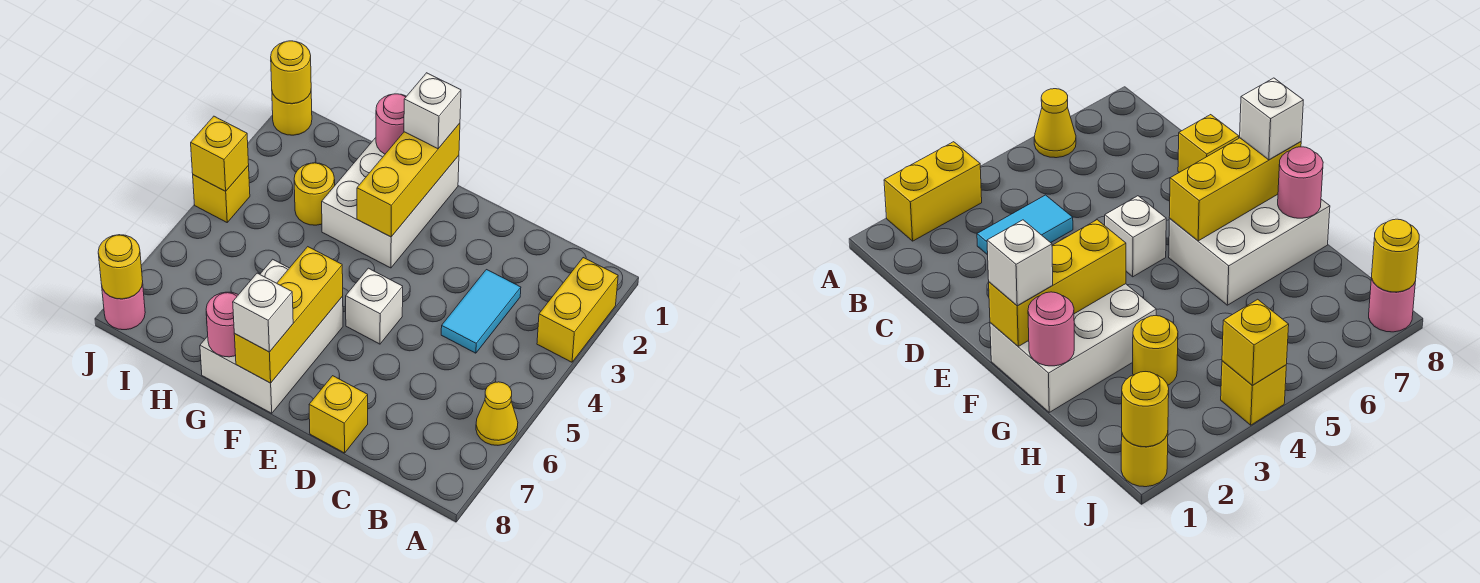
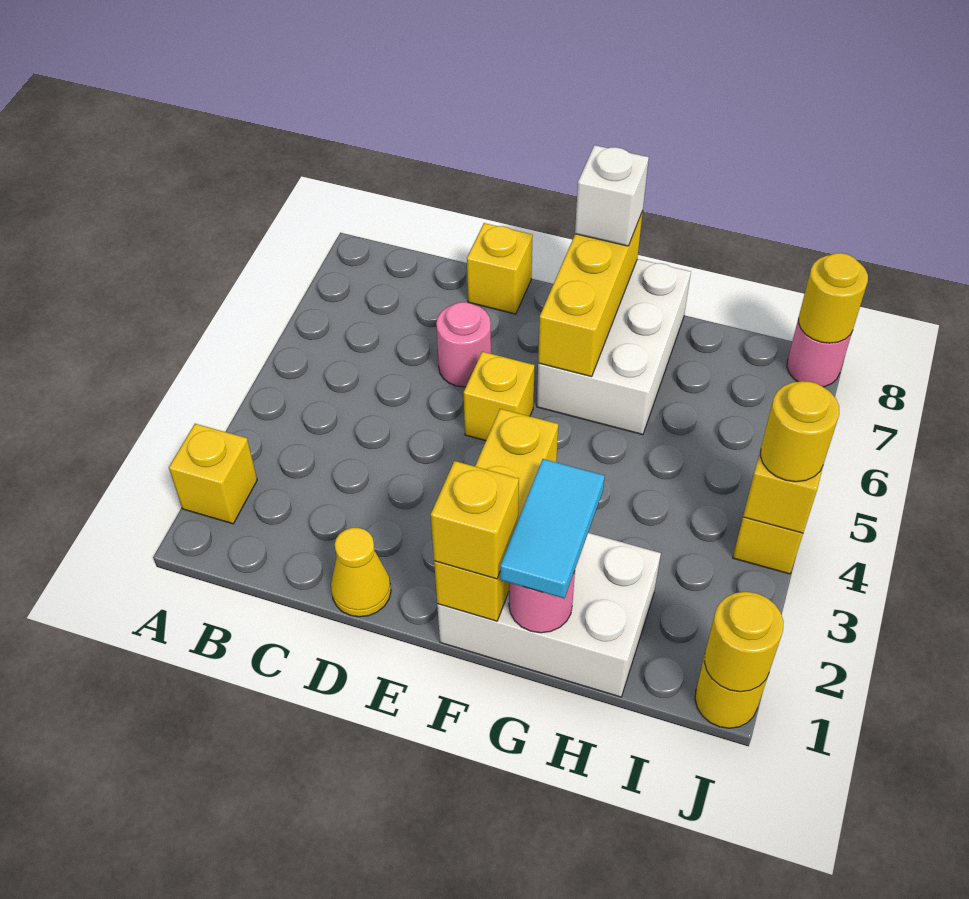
yellow brick A2:A3 level 1 -> yellow brick A2 level 1
yellow cone A6 level 1 -> yellow cone D1 level 1
cyan tile C3:C4 level 1 -> cyan tile G1:G2 level 3
white brick E5 level 1 -> yellow brick E5 level 1
white brick F1:G3 level 1 -> white brick F1:H2 level 1
white brick F1 level 3 -> yellow brick F1 level 3
pink round brick G8 level 2 -> pink round brick D6 level 1
yellow round brick H3 level 1 -> yellow round brick J4 level 3

